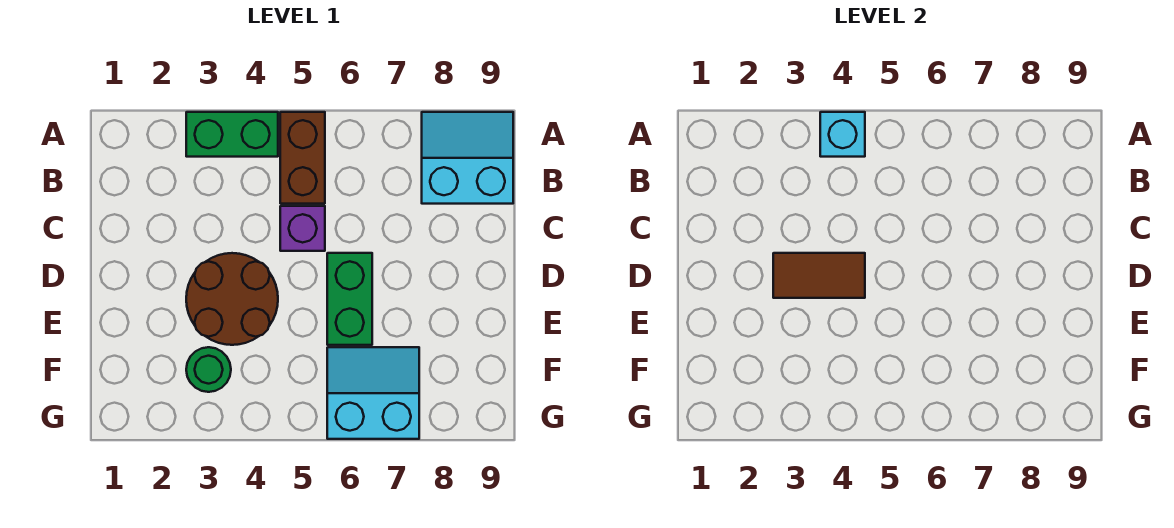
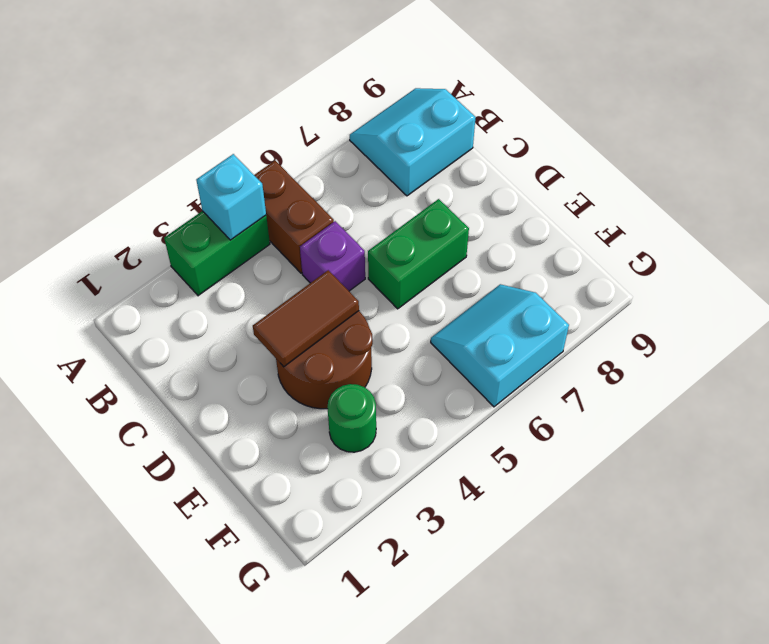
green brick D6:E6 level 1 -> green brick D6:D7 level 1

